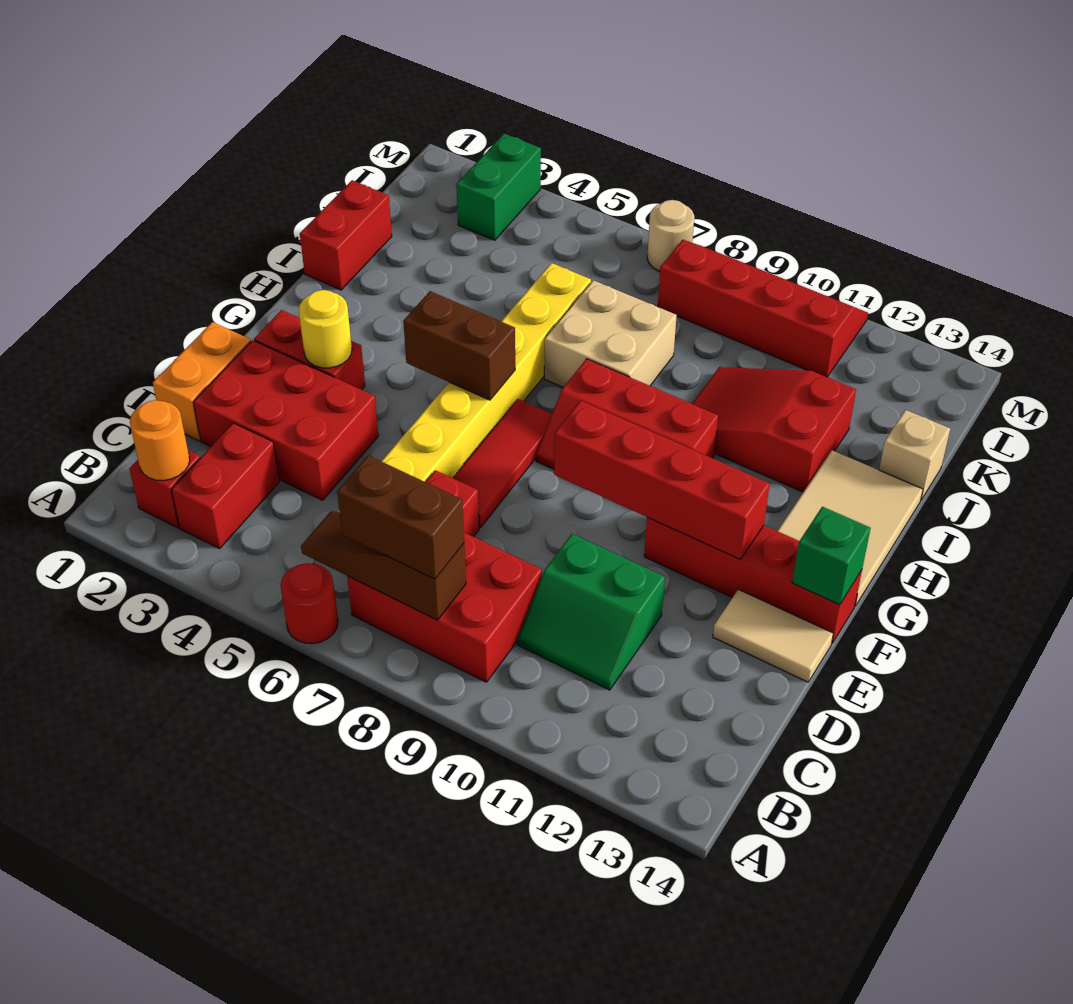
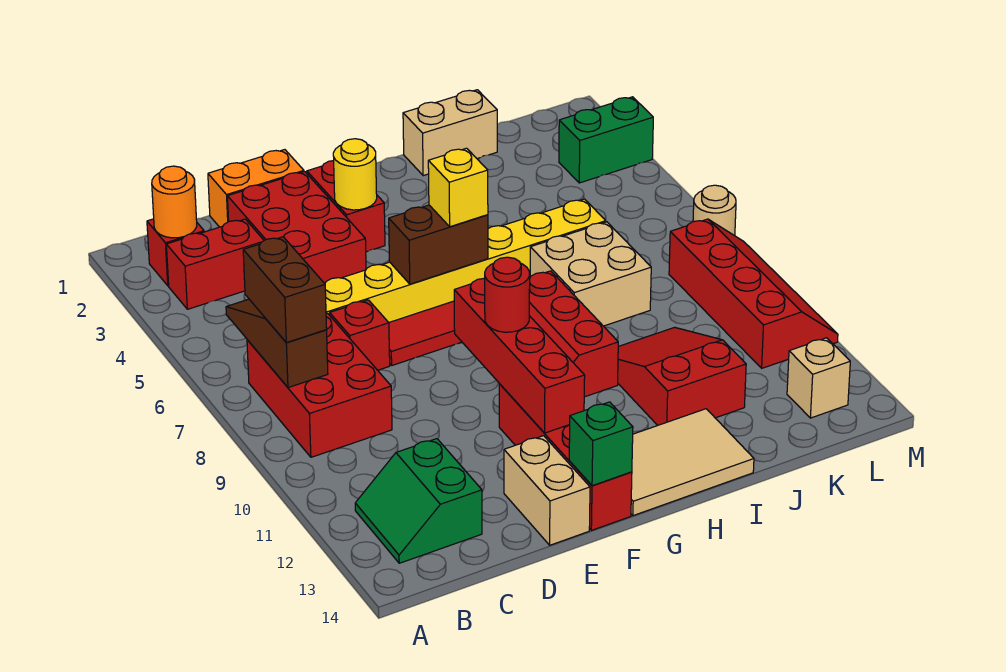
red round brick A6 level 1 -> red round brick F10 level 3
green slope C10:D11 level 1 top D -> green slope B12:C13 level 1 top C
tan tile E13:E14 level 1 -> tan brick E13:E14 level 1
brown brick G5:G6 level 2 -> brown brick F6:G6 level 2
none -> yellow brick G6 level 3
red brick I1:J1 level 1 -> tan brick I1:J1 level 1
tan brick J14 level 1 -> tan brick L13 level 1

